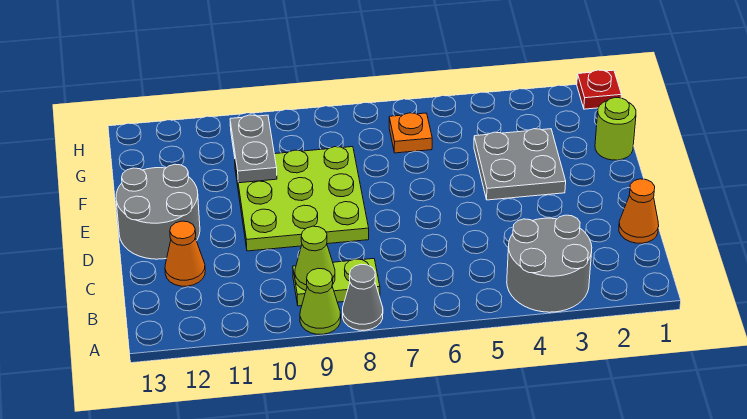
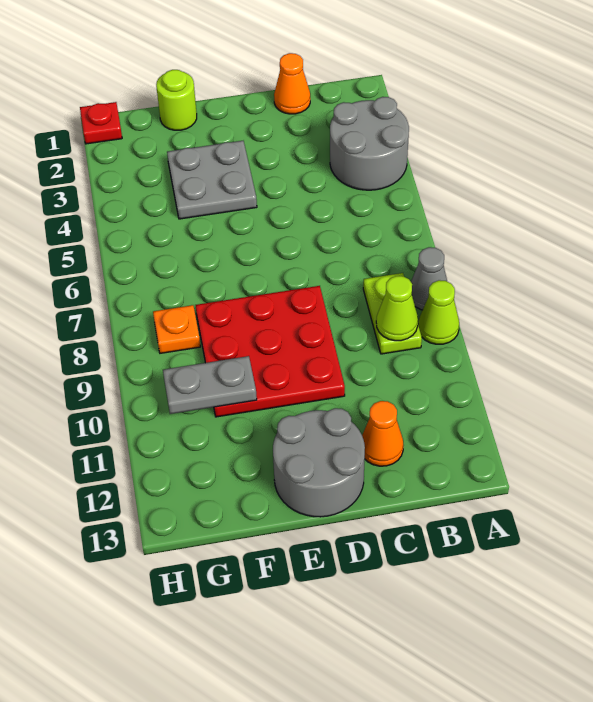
lime plate D8:F10 level 1 -> red plate D8:F10 level 1
orange plate G6 level 1 -> orange plate G8 level 1

